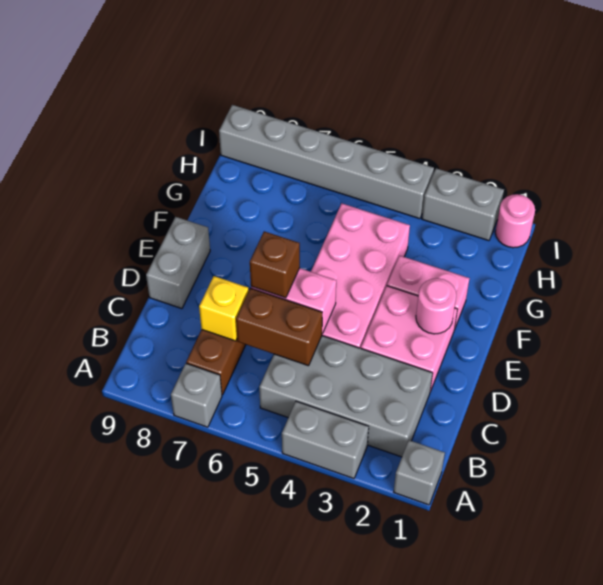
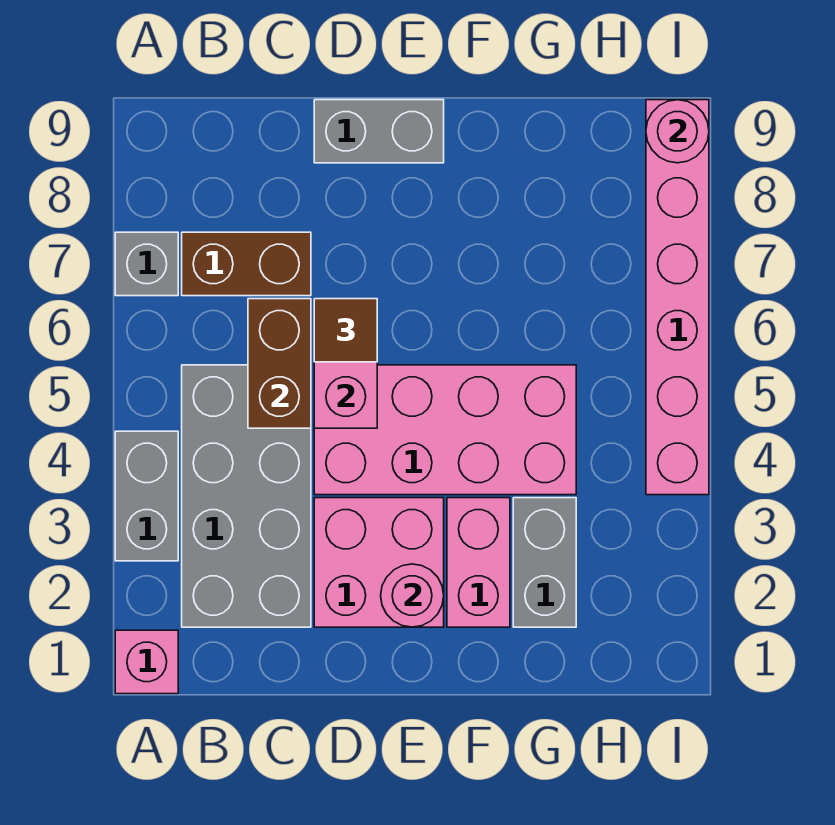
grey brick A1 level 1 -> pink brick A1 level 1
yellow brick C7 level 2 -> none
brown brick D6 level 3 -> brown tile D6 level 3
pink round brick I1 level 1 -> pink round brick I9 level 2
grey brick I2:I3 level 1 -> grey brick G2:G3 level 1
grey brick I4:I9 level 1 -> pink brick I4:I9 level 1

